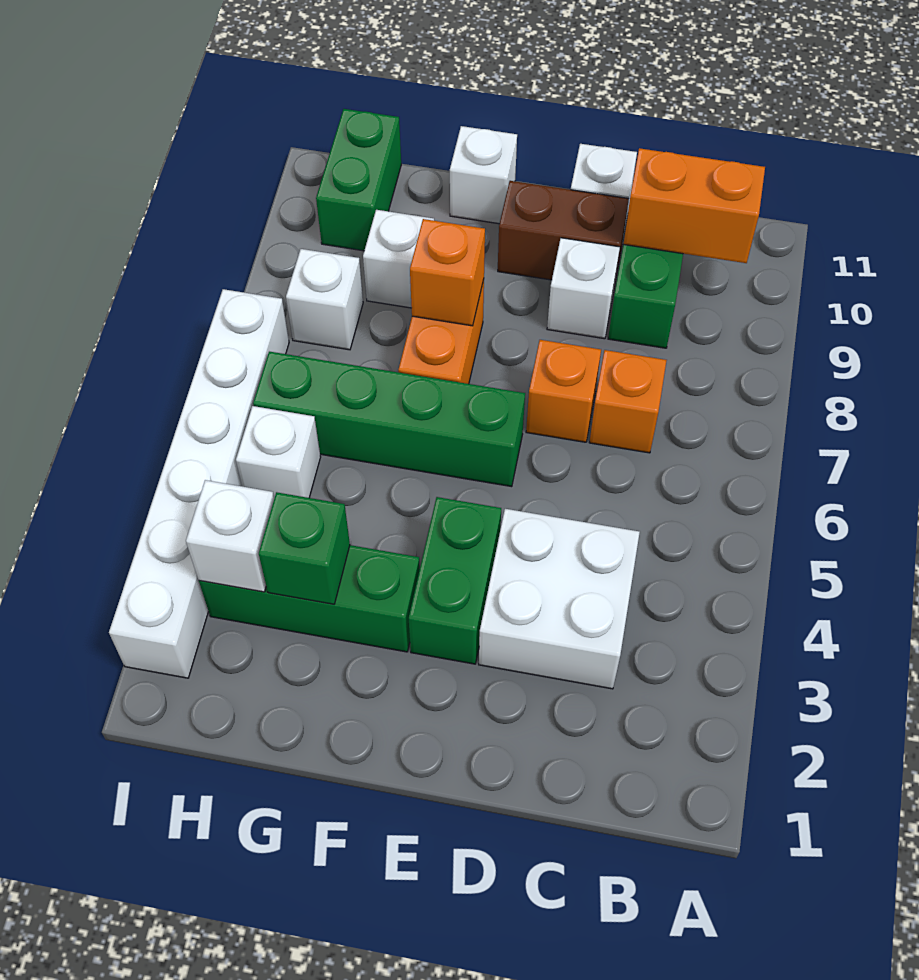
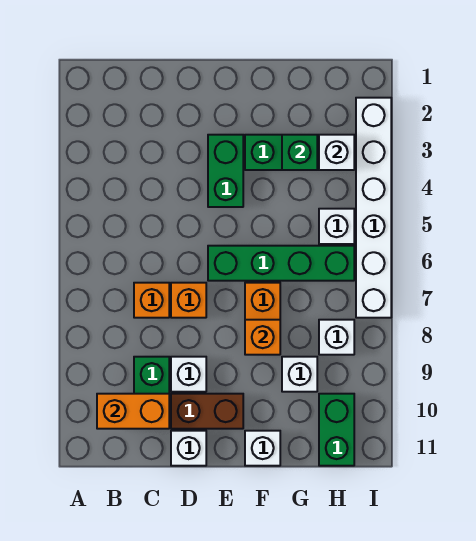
white brick C3:D4 level 1 -> none

